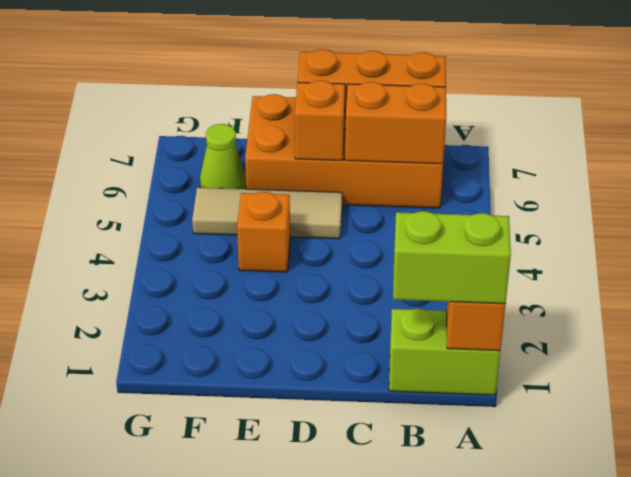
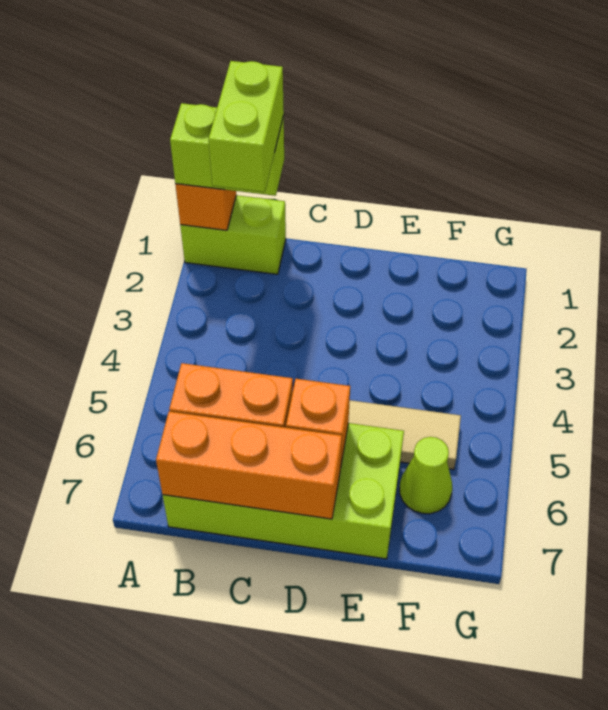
none -> lime brick B1:B2 level 4
orange brick B6:E7 level 1 -> lime brick B6:E7 level 1
orange brick E4 level 1 -> none

